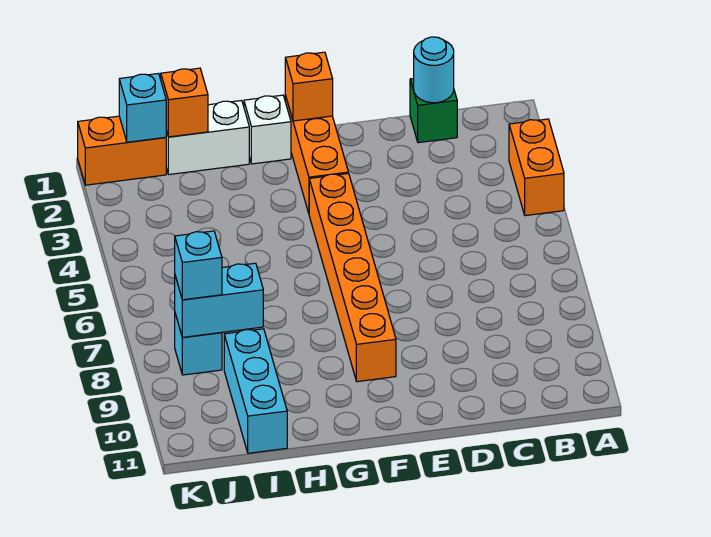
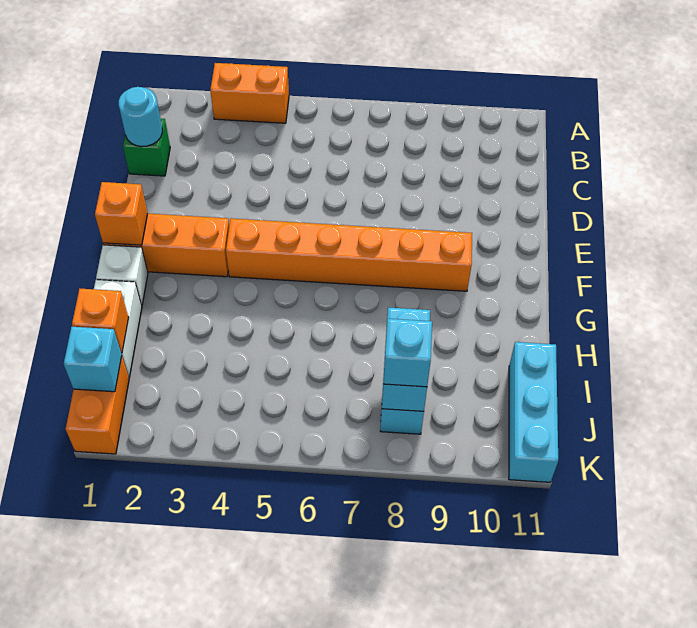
cyan brick I9:I11 level 1 -> cyan brick I11:K11 level 1

